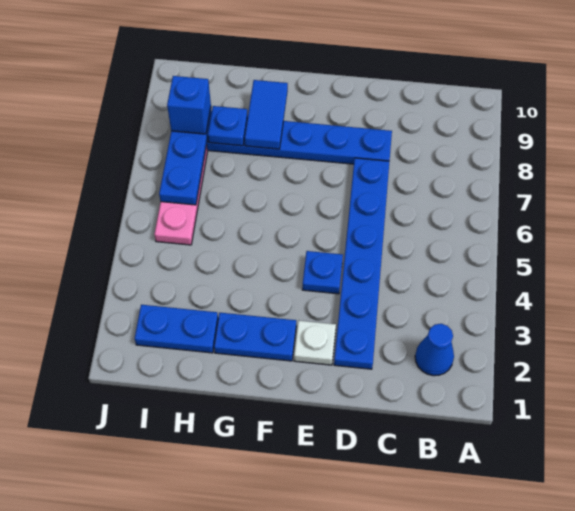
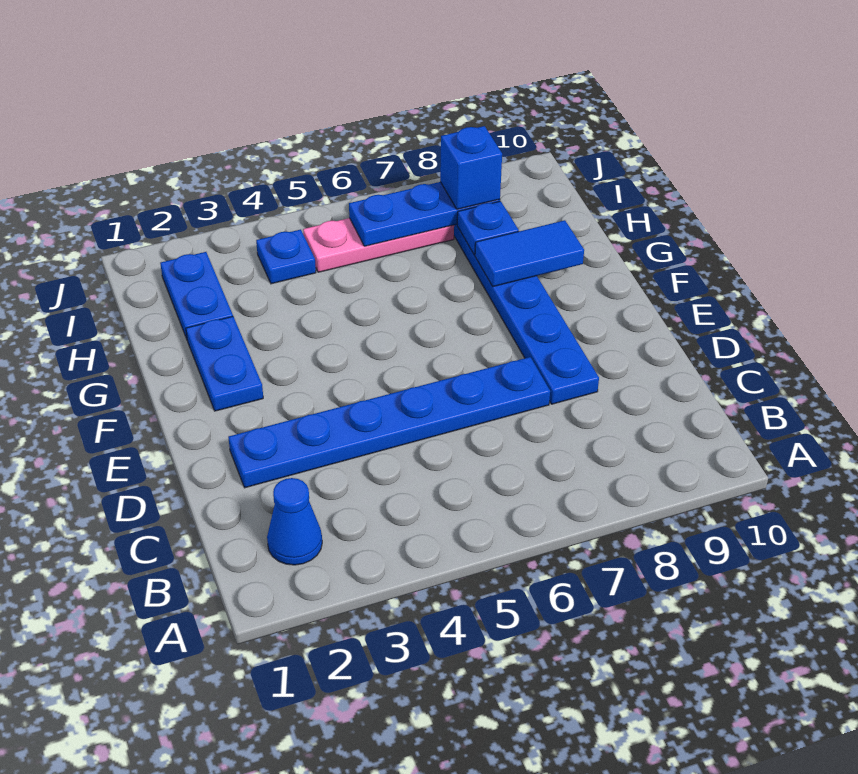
white plate E2 level 1 -> none
blue plate E4 level 1 -> blue plate I4 level 1

